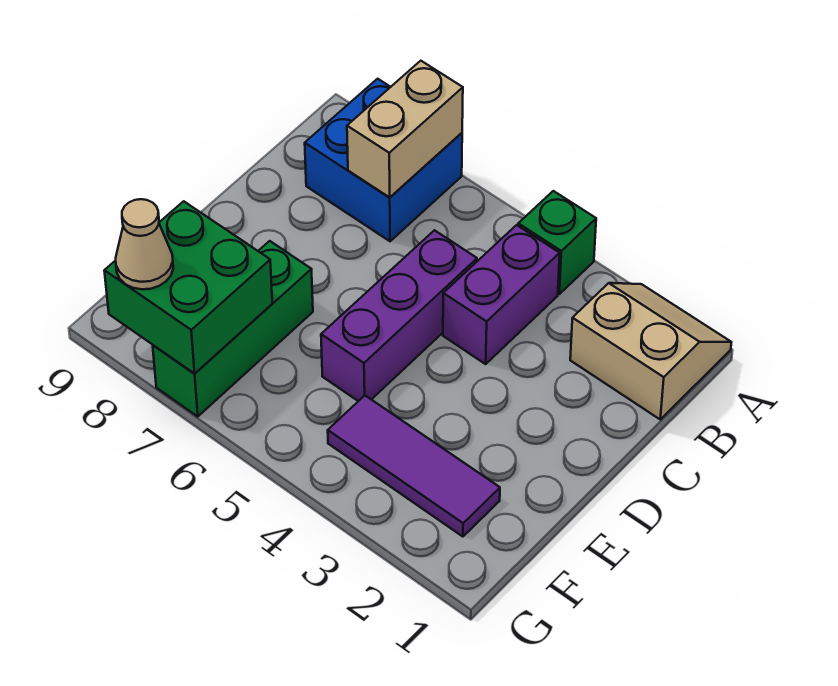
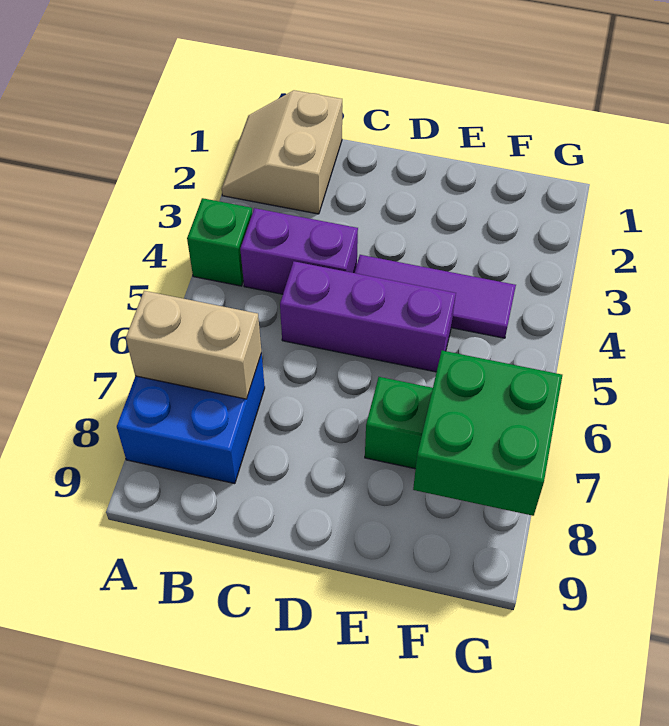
purple tile F2:F4 level 1 -> purple tile D4:F4 level 1
tan cone G8 level 3 -> none

